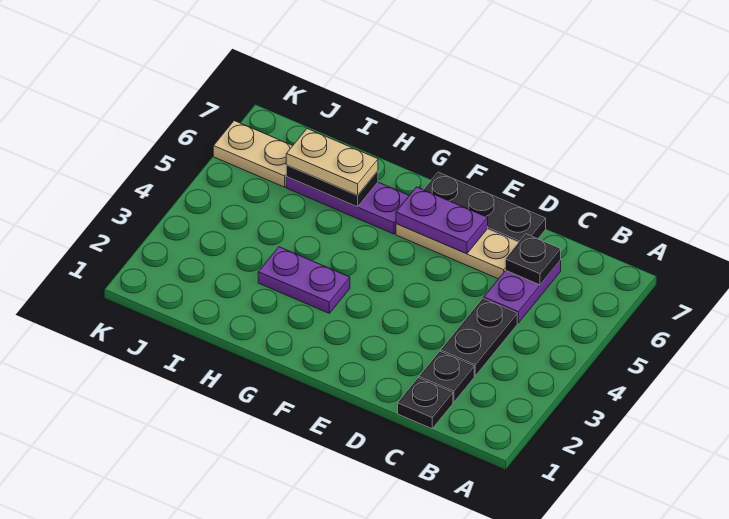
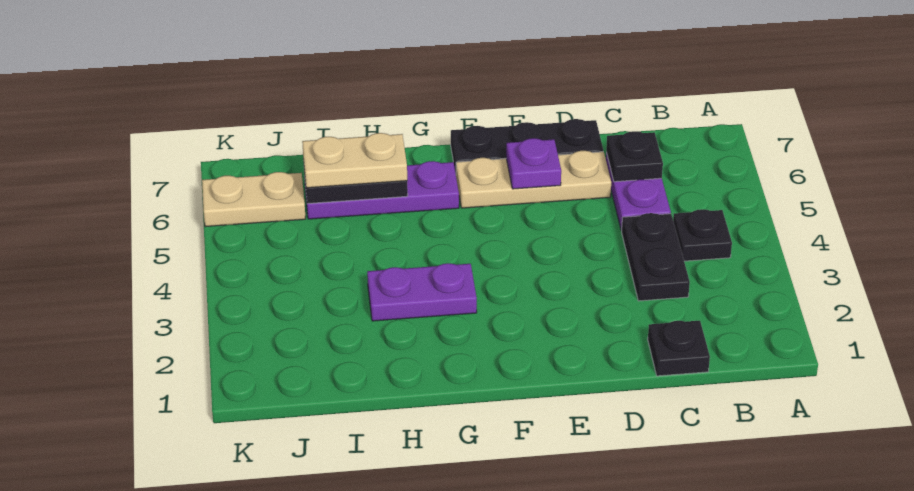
black plate C2 level 1 -> black plate B4 level 1
purple plate E6:F6 level 2 -> purple plate E6 level 2

